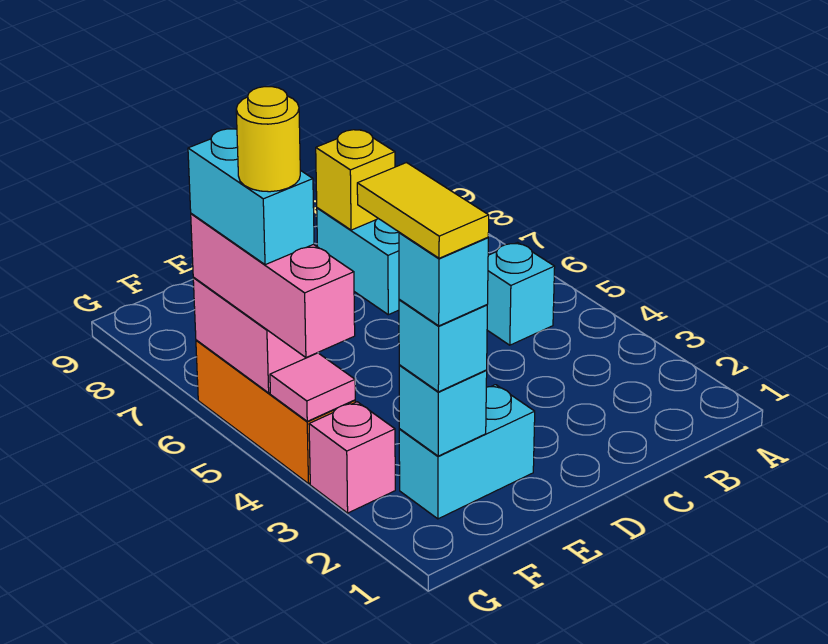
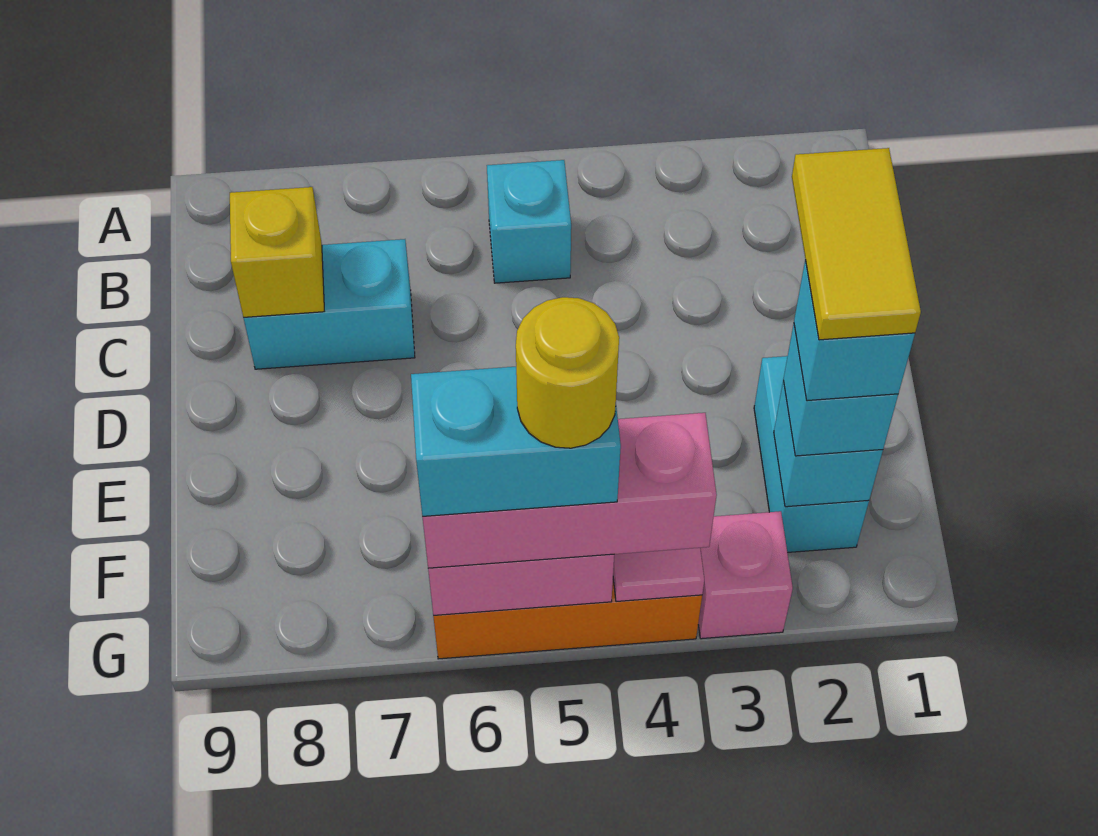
yellow tile F2:F3 level 5 -> yellow tile E2:F2 level 5

